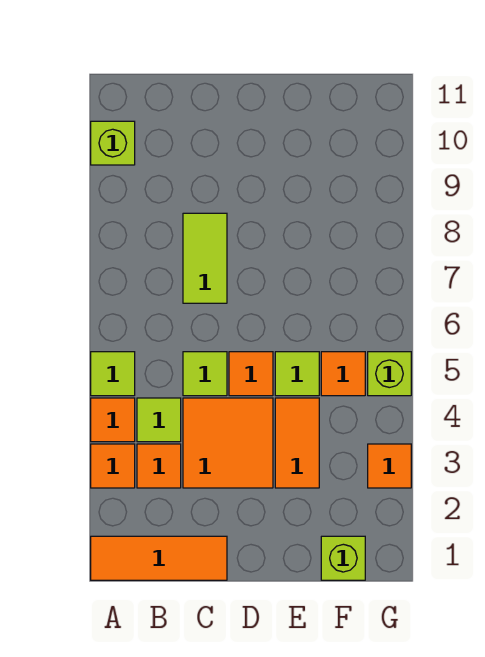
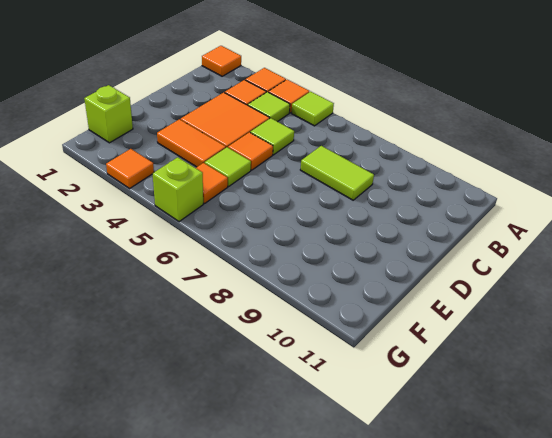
orange tile A1:C1 level 1 -> orange tile A1 level 1
lime brick A10 level 1 -> none

